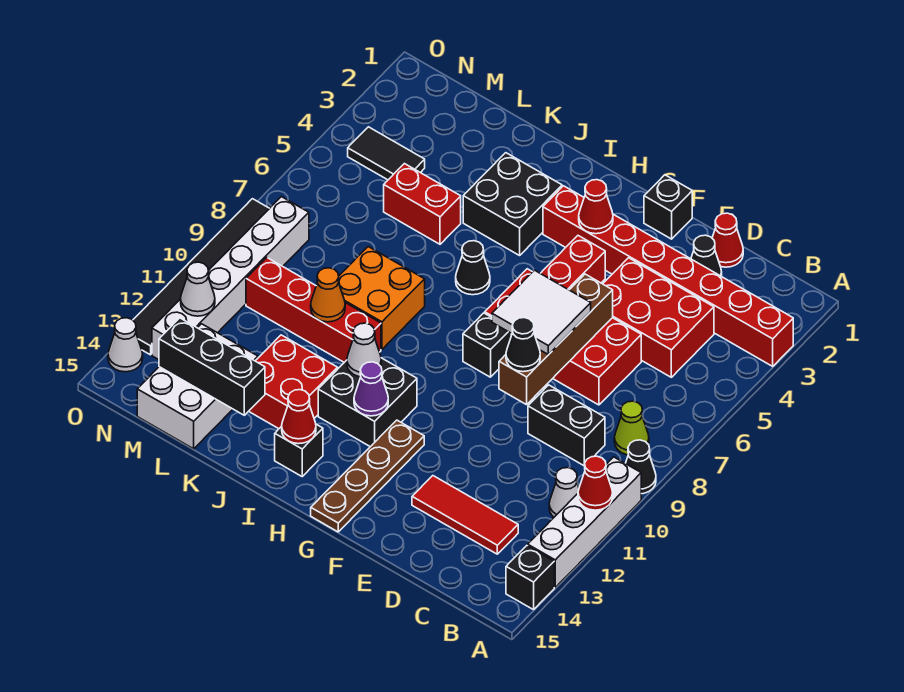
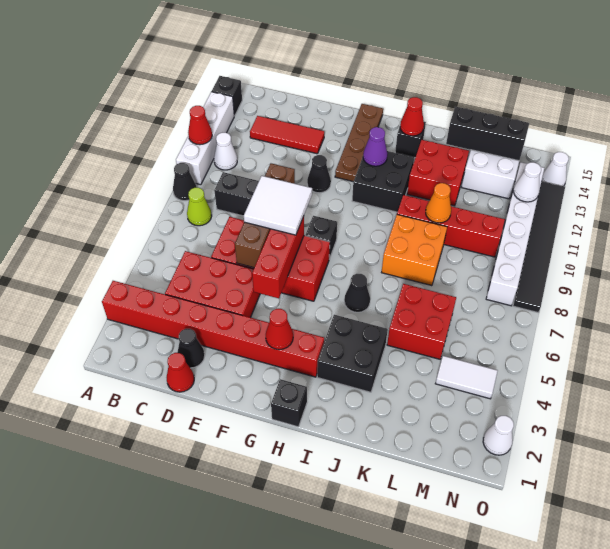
black cone E9 level 3 -> black cone F11 level 1
black brick F1 level 1 -> black brick H1 level 1
white cone I11 level 2 -> white cone O2 level 1
red brick K5:L5 level 1 -> red brick K5:L6 level 1
black tile M4:N4 level 1 -> white tile M4:N4 level 1

